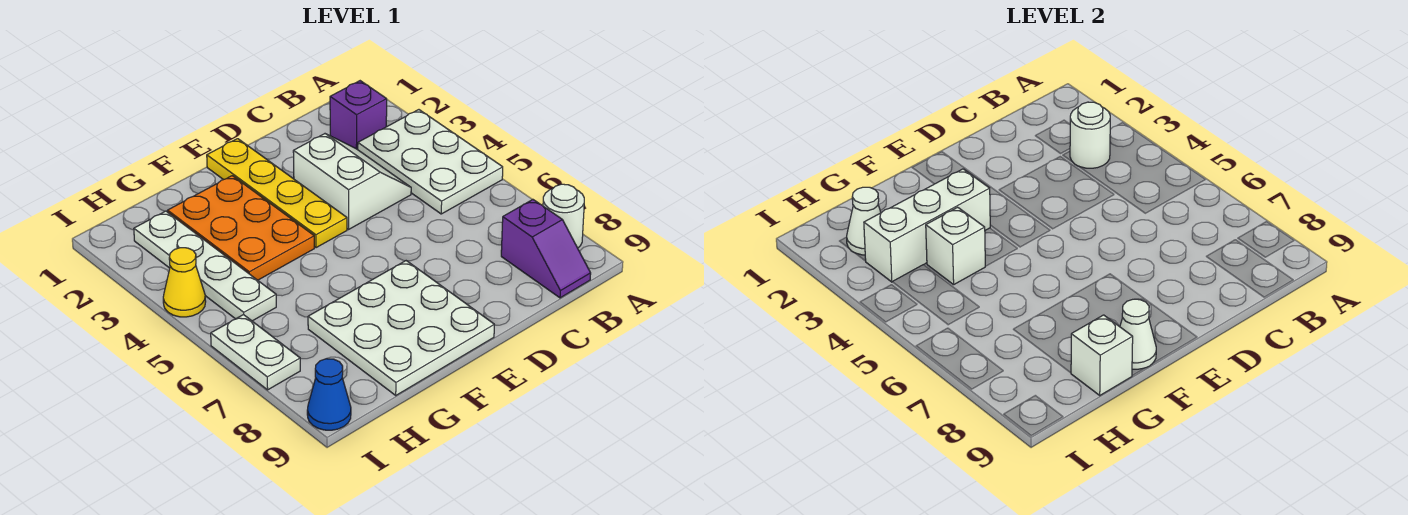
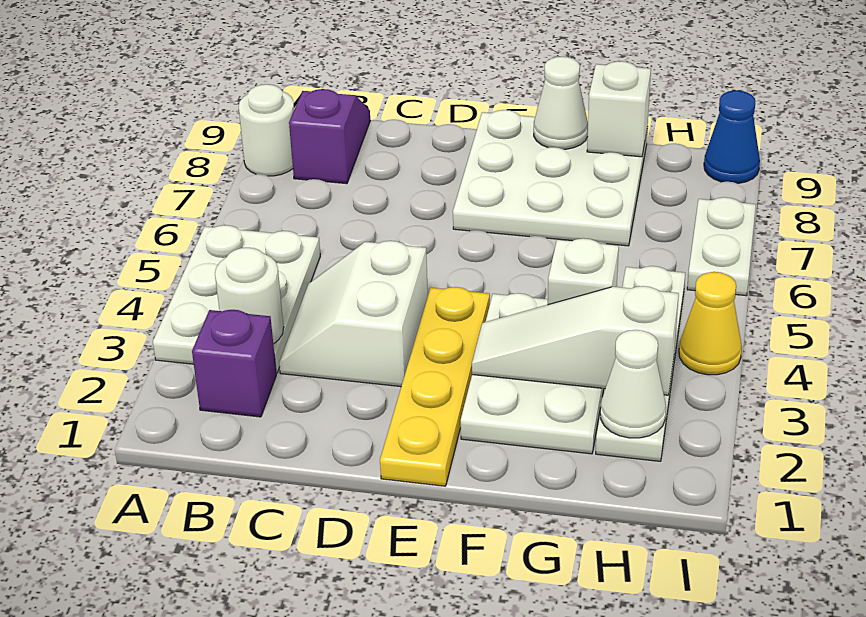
orange plate F2:G4 level 1 -> white plate F2:G4 level 1
white brick F3:H3 level 2 -> white slope F3:H3 level 2 top H

